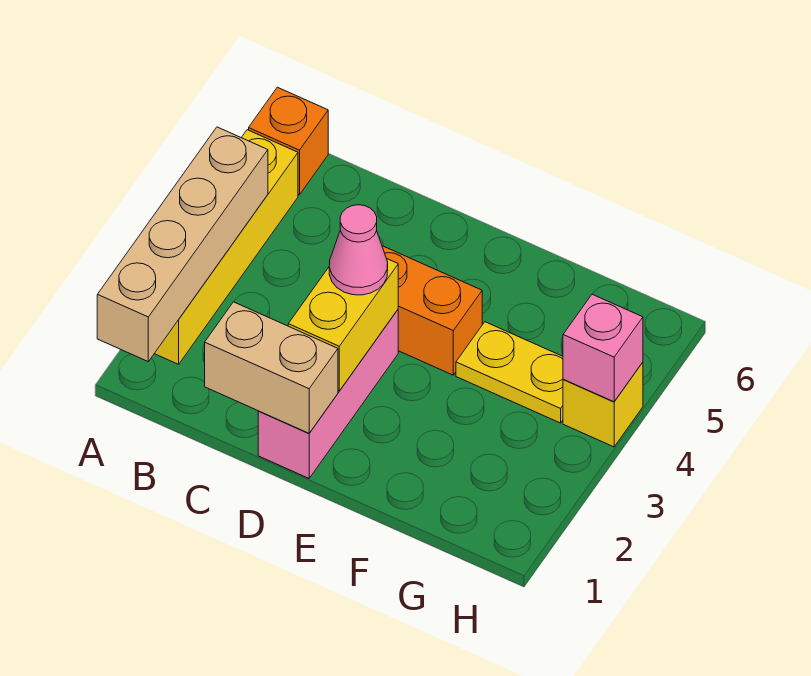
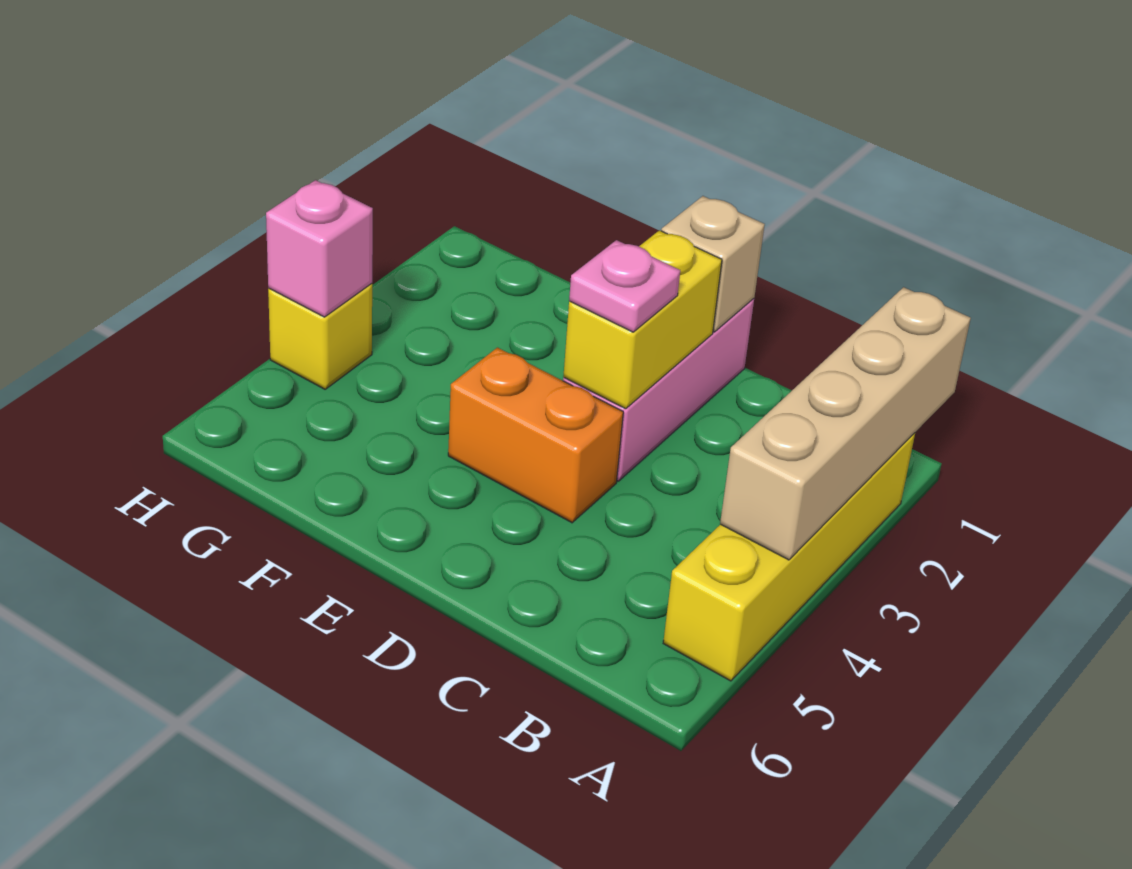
orange brick A6 level 1 -> none
tan brick C1:D1 level 2 -> tan brick D1 level 2
pink cone D3 level 3 -> pink plate D3 level 3
yellow plate F4:G4 level 1 -> none

